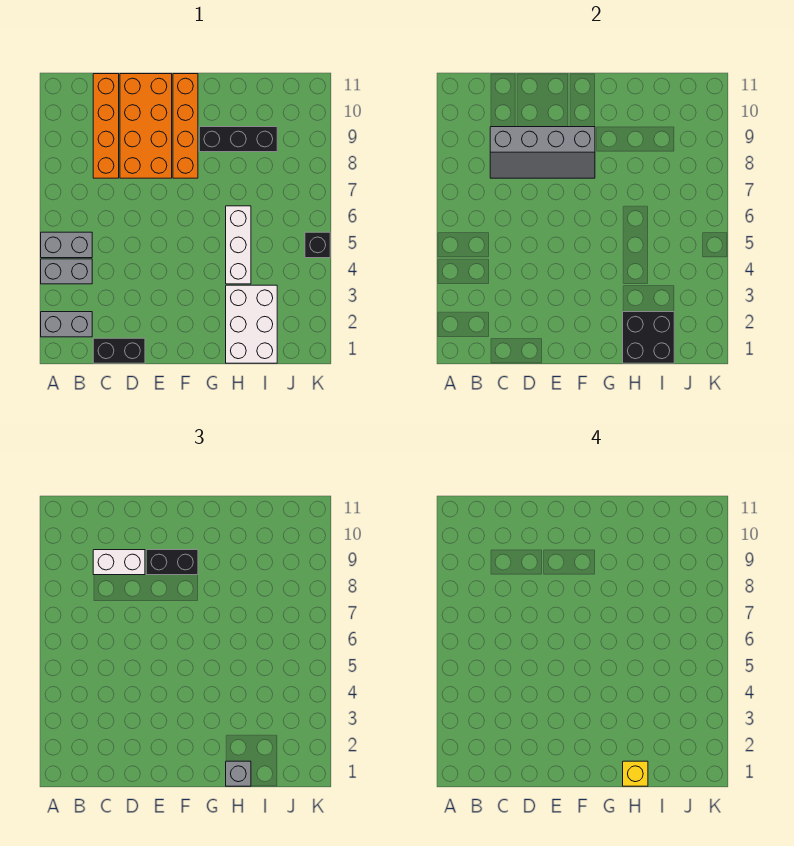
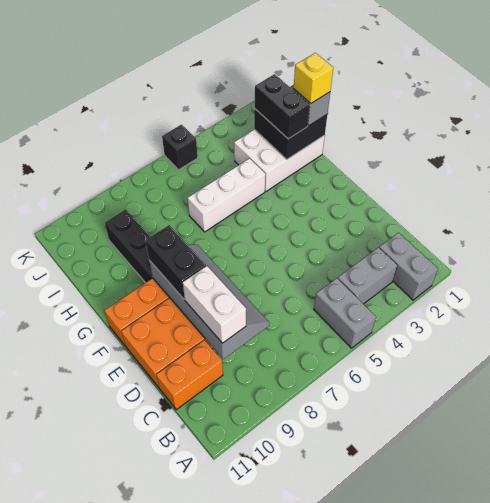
grey brick A4:B4 level 1 -> grey brick B3:B4 level 1
black brick C1:D1 level 1 -> black brick H2:I2 level 3
orange brick C8:C11 level 1 -> orange brick C10:C11 level 1

